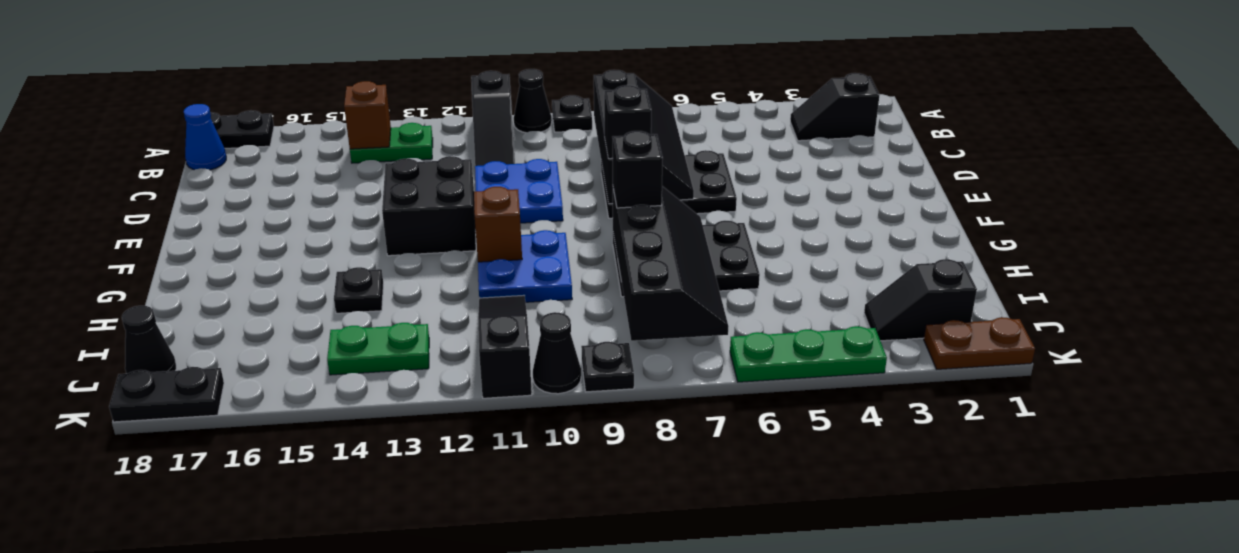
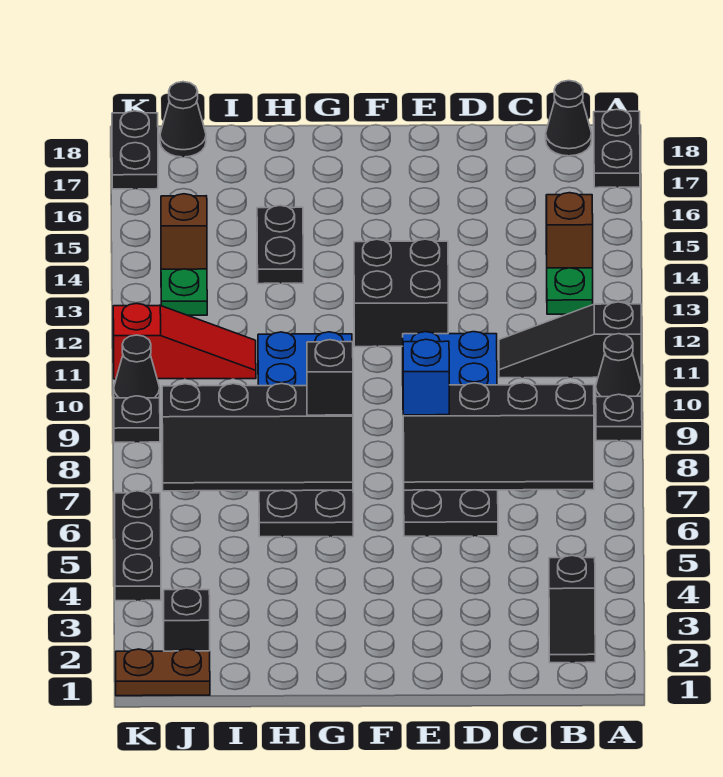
black slope B2:B3 level 1 top 2 -> black slope B2:B3 level 1 top 3
blue cone B18 level 1 -> black cone B18 level 1
black brick E8 level 3 -> blue brick E8 level 3
brown brick G11 level 2 -> brown brick J14 level 2
black plate H14 level 1 -> black plate H14:H15 level 1
black slope I11:K11 level 1 top K -> red slope I11:K11 level 1 top K
brown plate K1:K2 level 1 -> brown plate J1:K1 level 1
green plate K4:K6 level 1 -> black plate K4:K6 level 1

